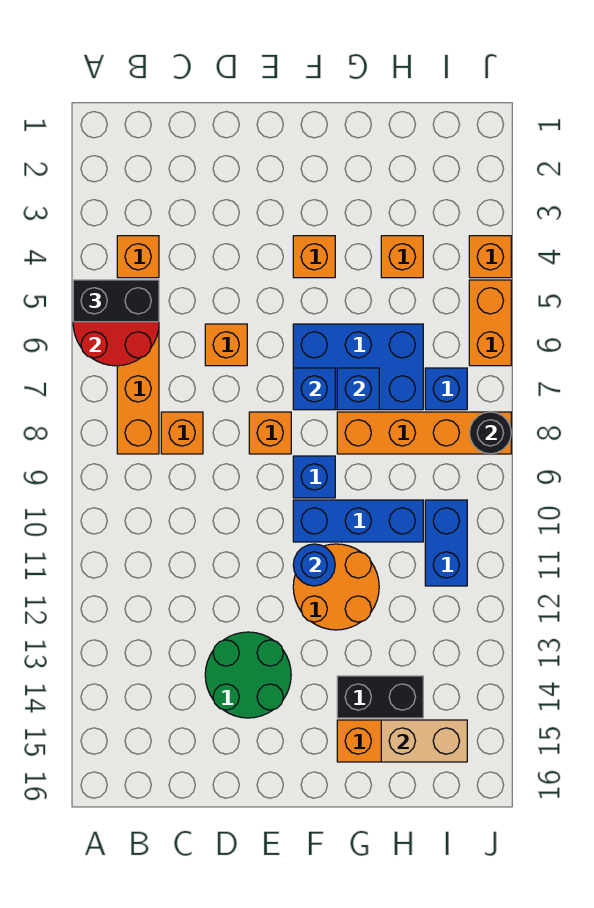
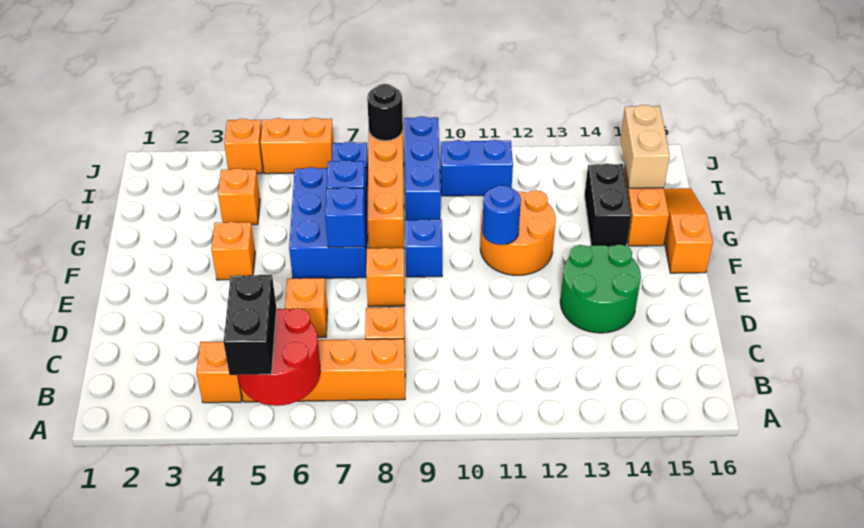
blue brick F10:H10 level 1 -> blue brick H9:J9 level 1
none -> orange slope F16:H16 level 1 top F

